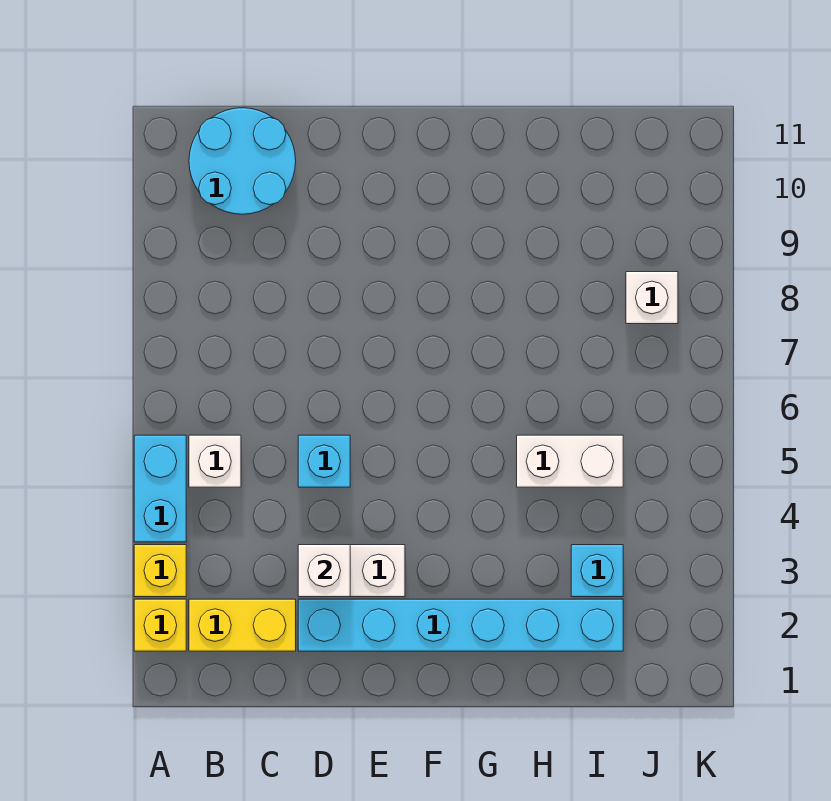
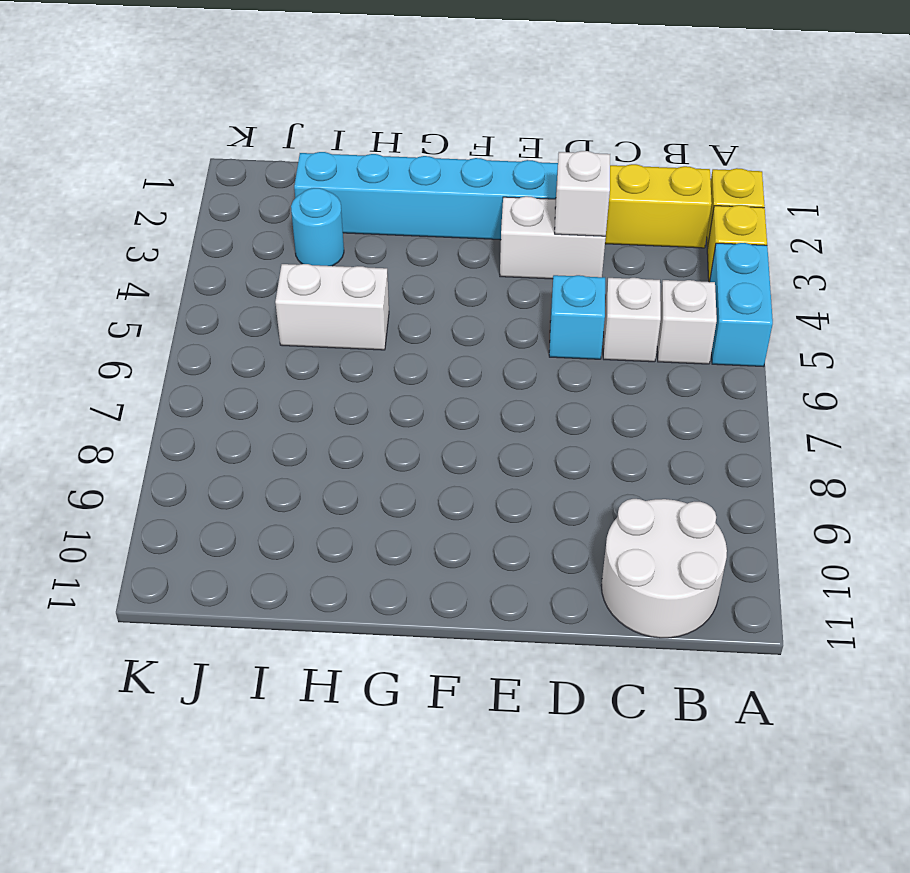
cyan round brick B10:C11 level 1 -> white round brick B10:C11 level 1
cyan brick I3 level 1 -> cyan round brick I3 level 1
white brick J8 level 1 -> white brick C5 level 1

